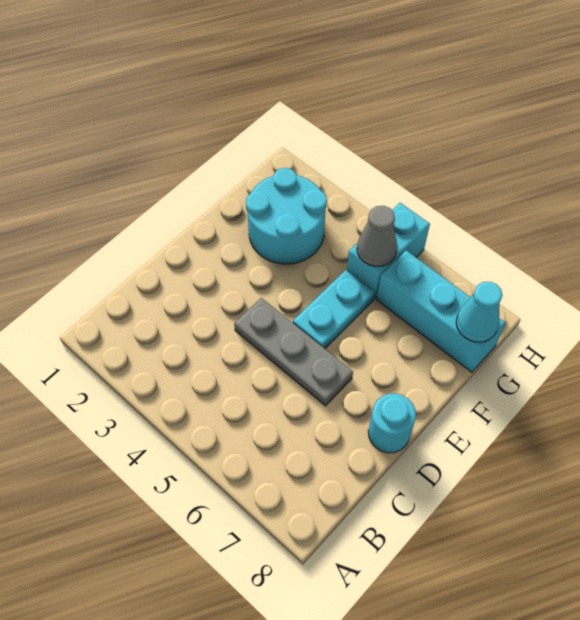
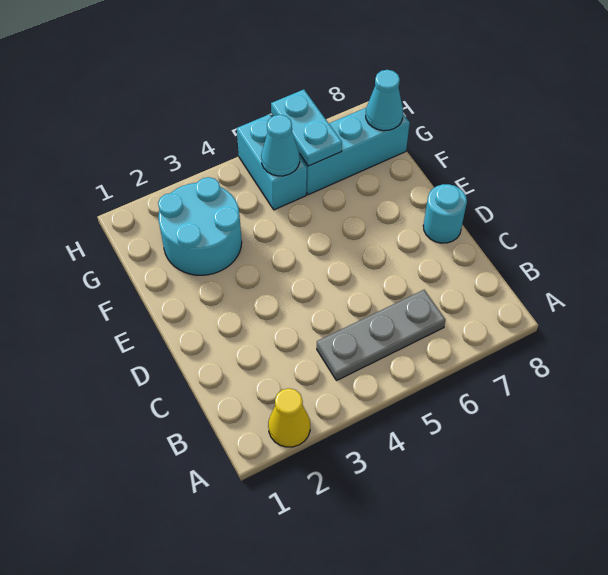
none -> yellow cone A2 level 1
grey plate D4:D6 level 1 -> grey plate B4:B6 level 1
cyan plate E5:F5 level 1 -> cyan plate G6:H6 level 2
grey cone G5 level 2 -> cyan cone G5 level 2

